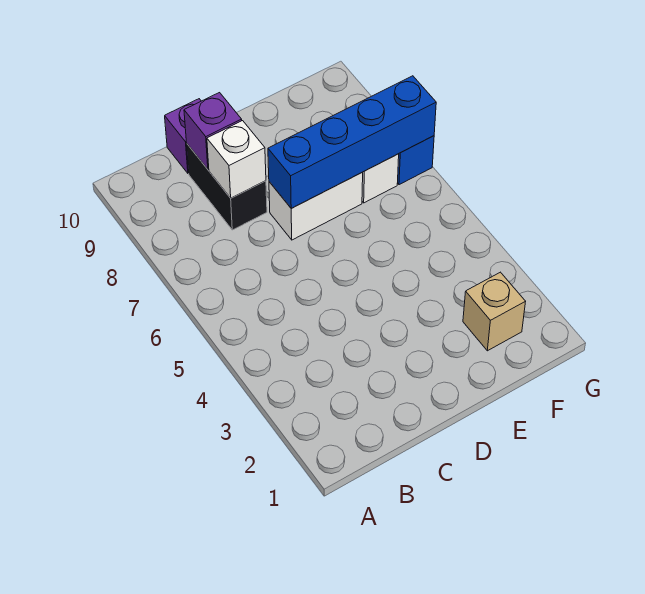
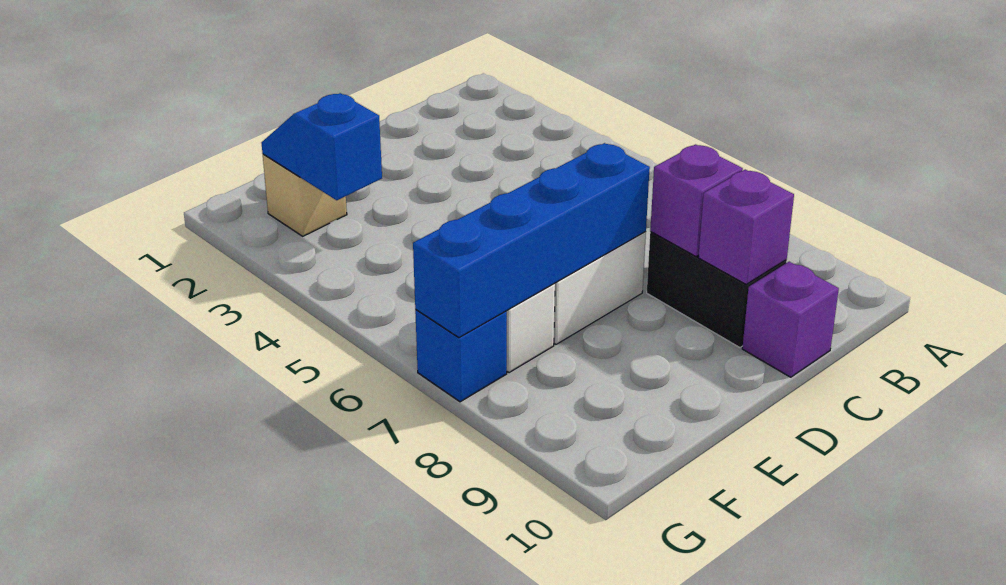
white brick C8 level 2 -> purple brick C8 level 2
none -> blue slope F2:F3 level 2 top 3

